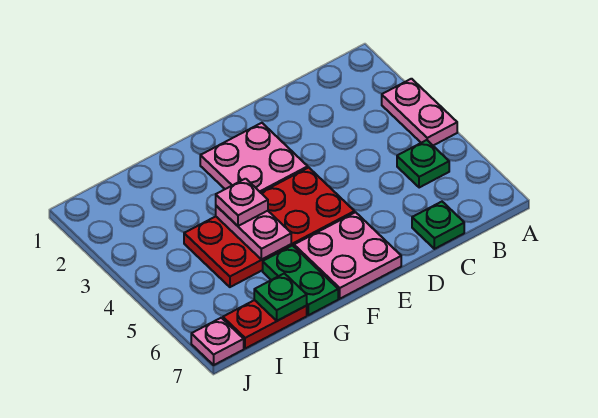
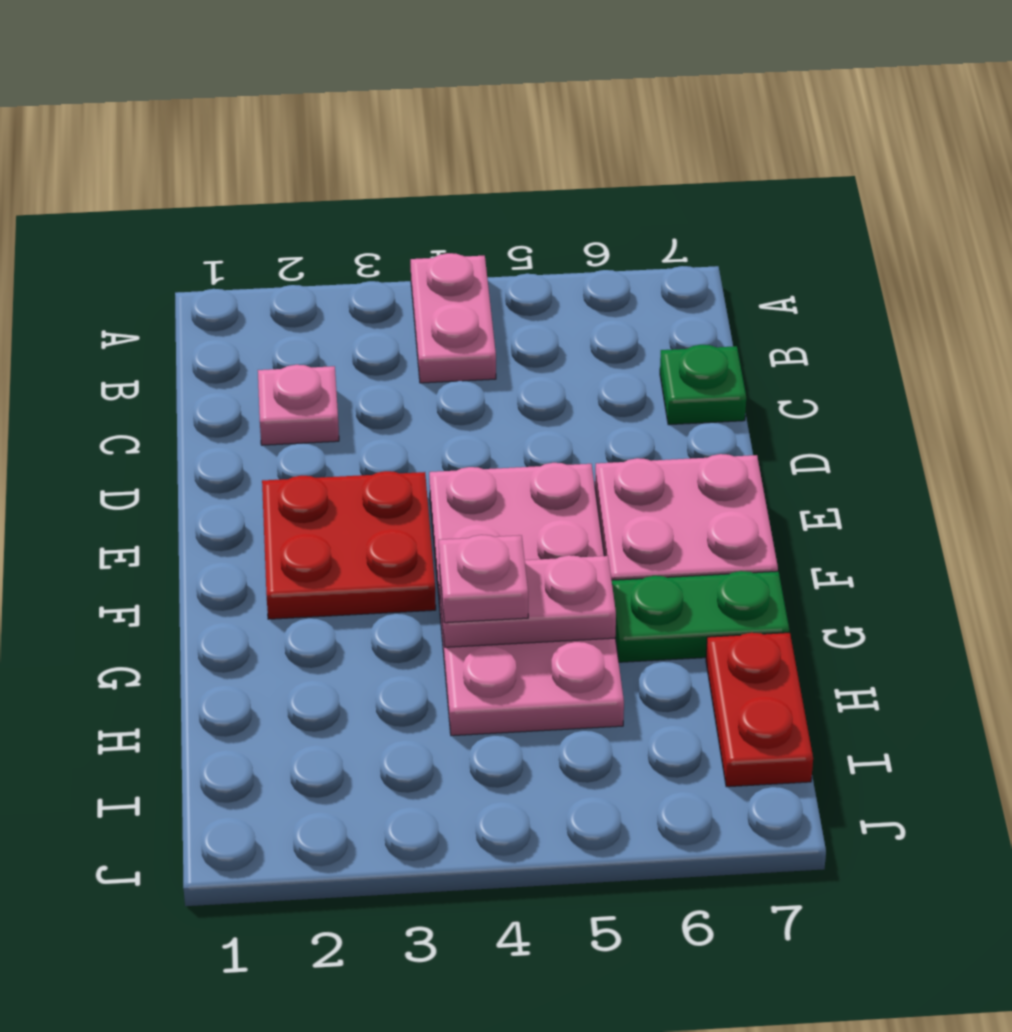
pink plate A3:A4 level 1 -> pink plate A4:B4 level 1
green plate B5 level 1 -> none
pink plate E2:F3 level 1 -> red plate E2:F3 level 1
red plate E4:H5 level 1 -> pink plate E4:H5 level 1
green plate H7 level 2 -> none
pink plate J7 level 1 -> pink plate C2 level 1

